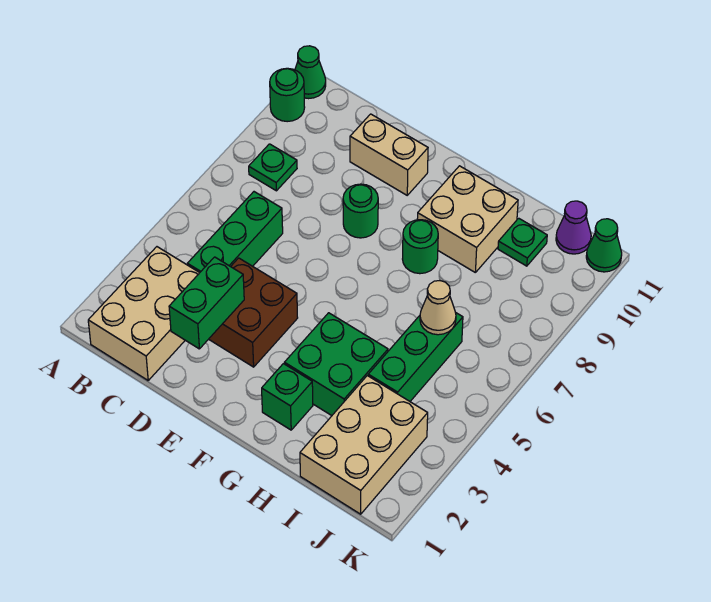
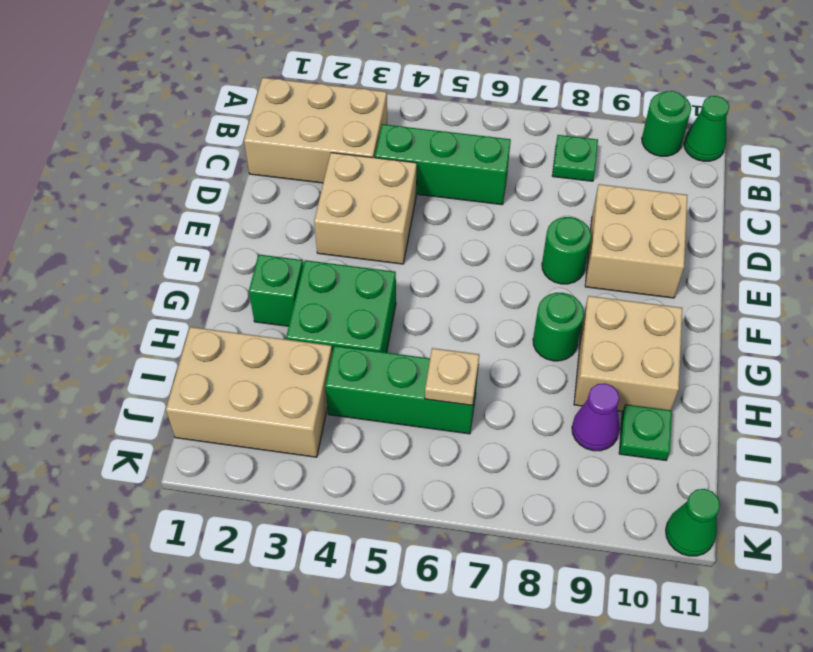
green brick D2:D3 level 2 -> none
brown brick D3:E4 level 1 -> tan brick D3:E4 level 1
tan brick D10:E10 level 1 -> tan brick D9:E10 level 1
tan cone I6 level 2 -> tan plate I6 level 2
purple cone J11 level 1 -> purple cone I9 level 1

